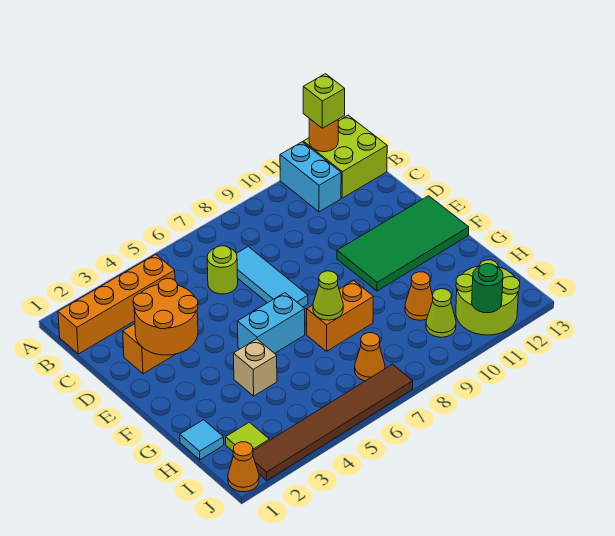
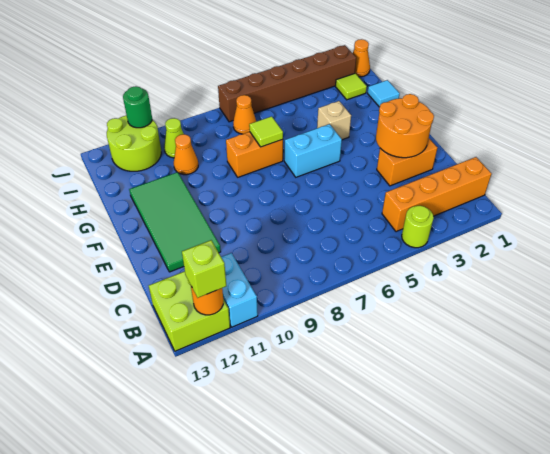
lime round brick C6 level 1 -> lime round brick A4 level 1
cyan tile C7:E7 level 1 -> none
green tile E10:F13 level 1 -> green tile D11:G12 level 1
lime cone G7 level 2 -> lime tile G7 level 2
brown tile J2:J7 level 1 -> brown brick J2:J7 level 1

